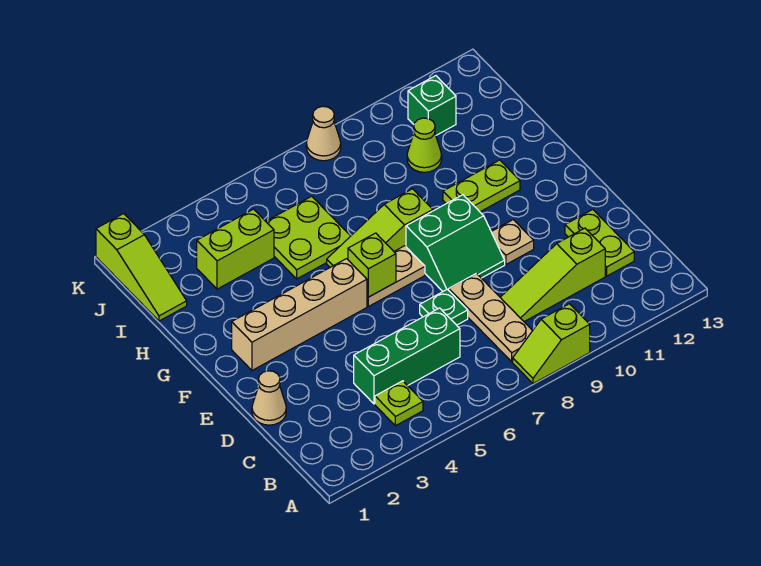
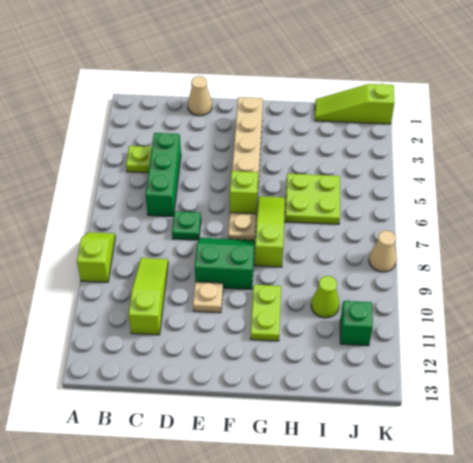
tan plate B8:D8 level 1 -> none
lime plate C12:D12 level 1 -> none
green slope E8:F9 level 1 top F -> green slope E8:F9 level 1 top 9
lime brick I3:I4 level 1 -> none

